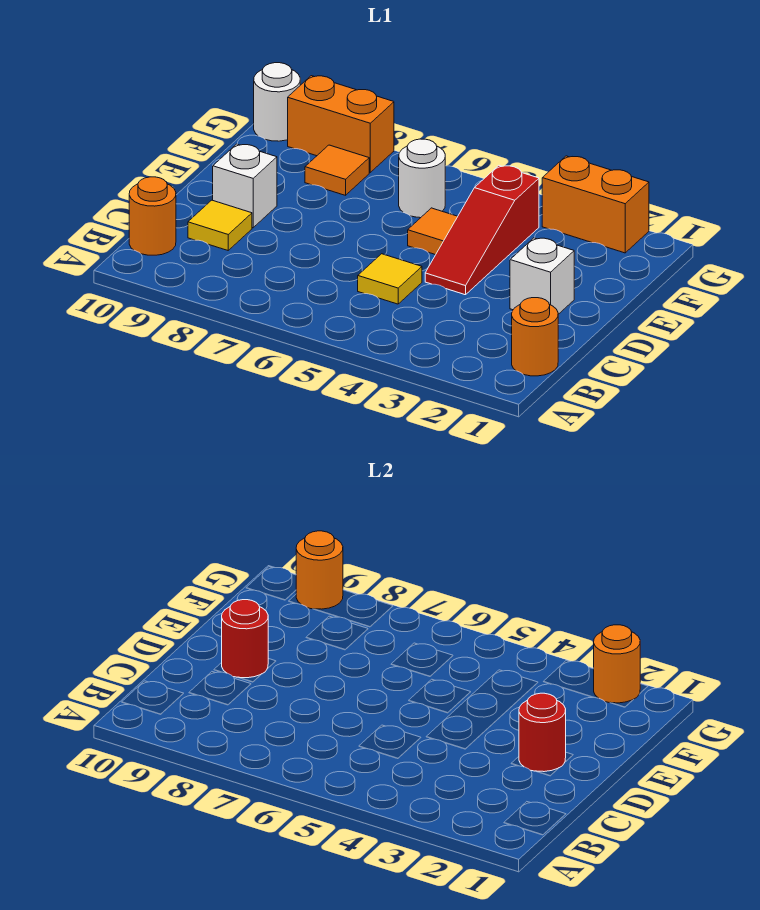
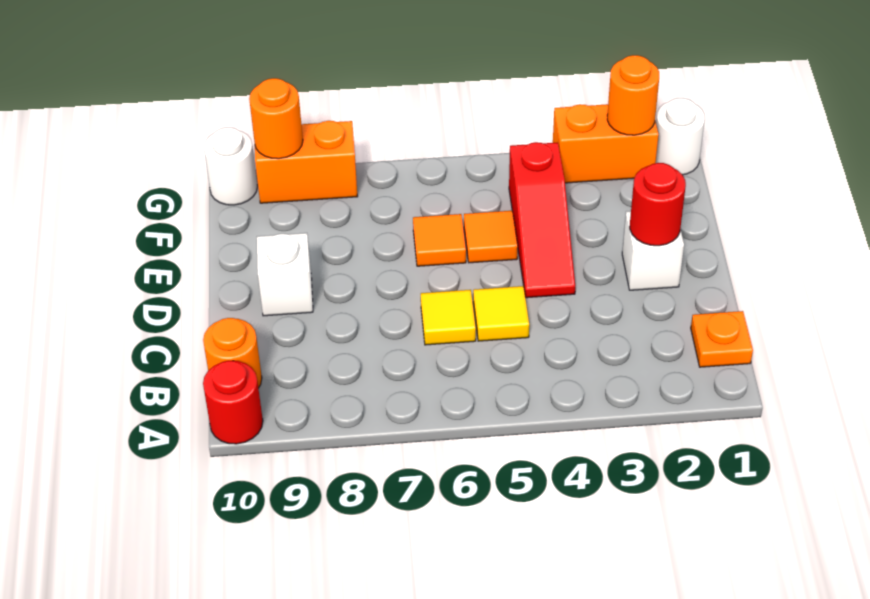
orange round brick B1 level 1 -> orange plate B1 level 1
yellow tile C9 level 1 -> yellow tile C6 level 1
red round brick D9 level 2 -> red round brick A10 level 1
white round brick F6 level 1 -> white round brick G1 level 1
orange tile F8 level 1 -> orange tile E6 level 1

